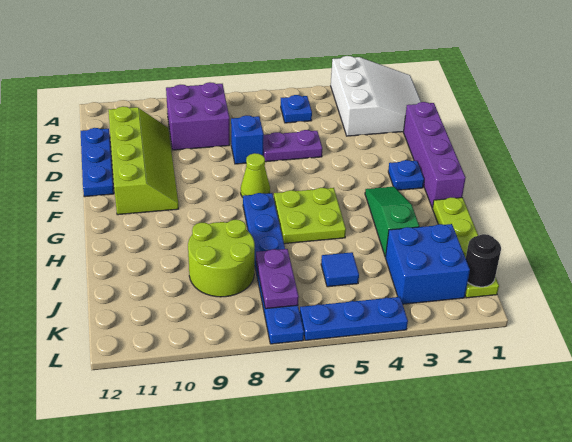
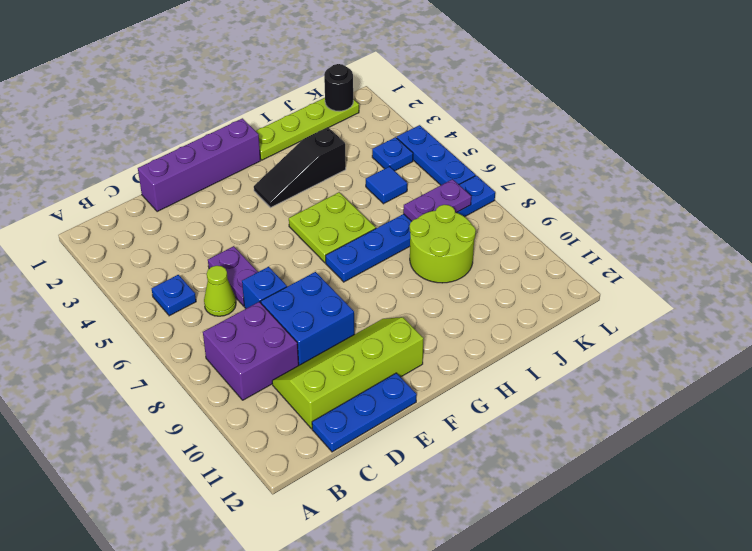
white slope A1:C3 level 1 top 3 -> none
blue plate F2 level 1 -> blue plate K4 level 1
lime cone F7 level 1 -> lime cone C6 level 1
green slope G3:I3 level 1 top I -> black slope G3:I3 level 1 top I
blue brick J2:K3 level 1 -> blue brick D8:E9 level 1

